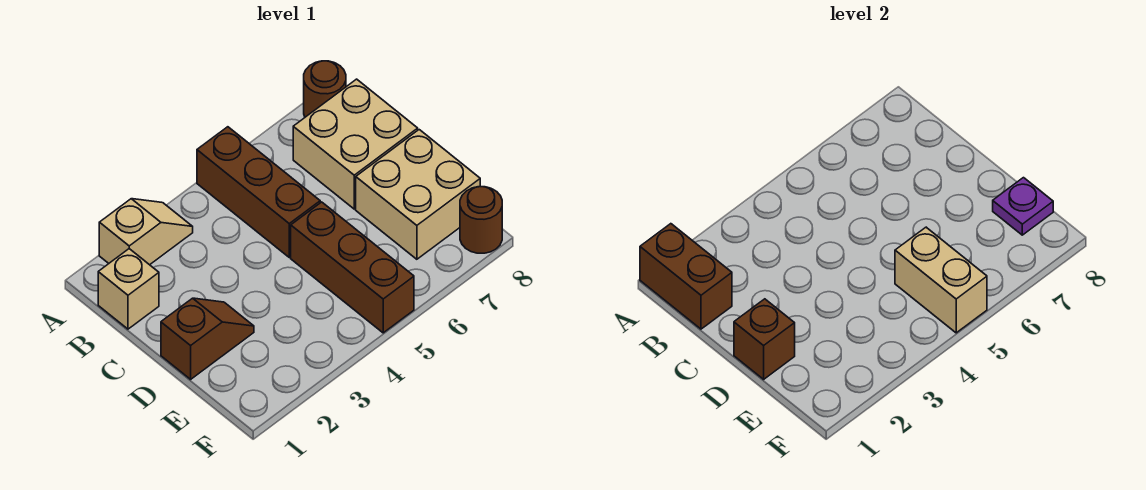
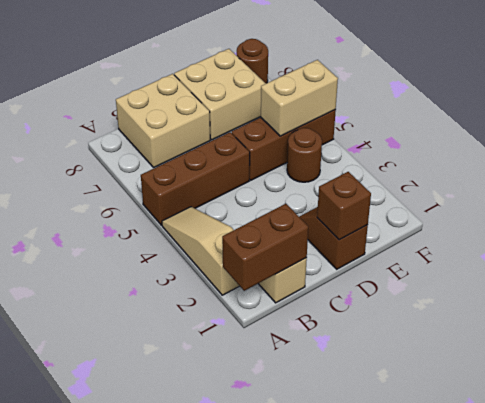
tan slope A2:A3 level 1 top 2 -> tan slope A2:A4 level 1 top 2
brown round brick A8 level 1 -> brown round brick E4 level 1
purple plate E8 level 2 -> none

